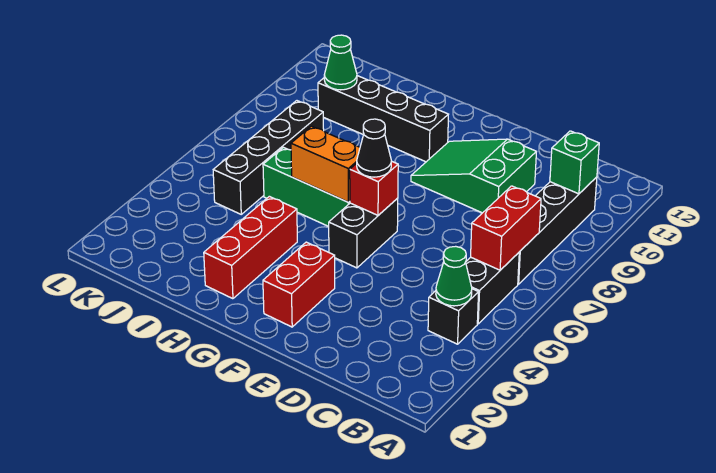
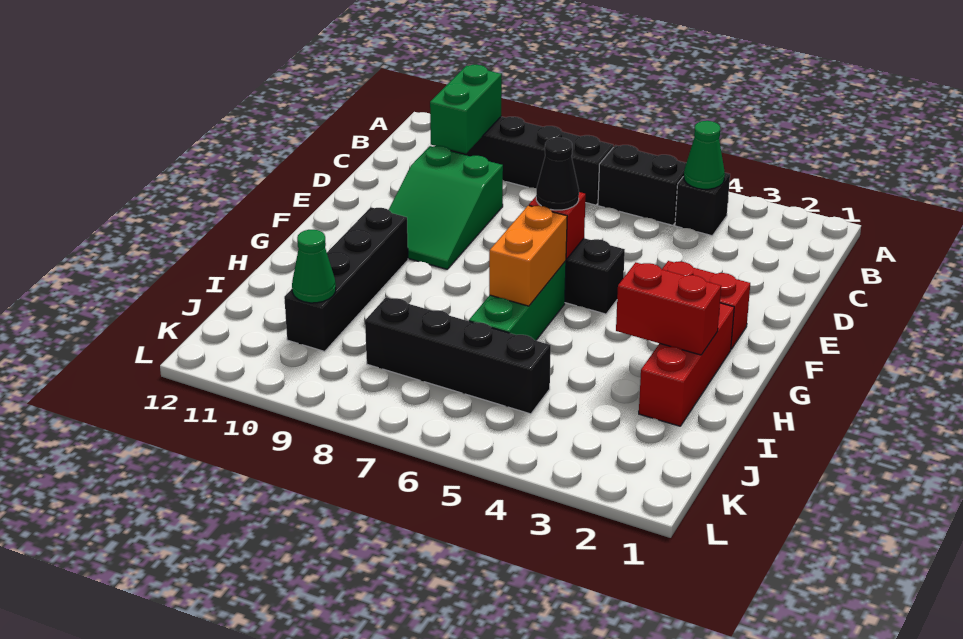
red brick B6:B7 level 2 -> red brick H2:H3 level 2
green brick B10 level 2 -> green brick B10:C10 level 2
red brick H2:H4 level 1 -> red brick G2:I2 level 1

